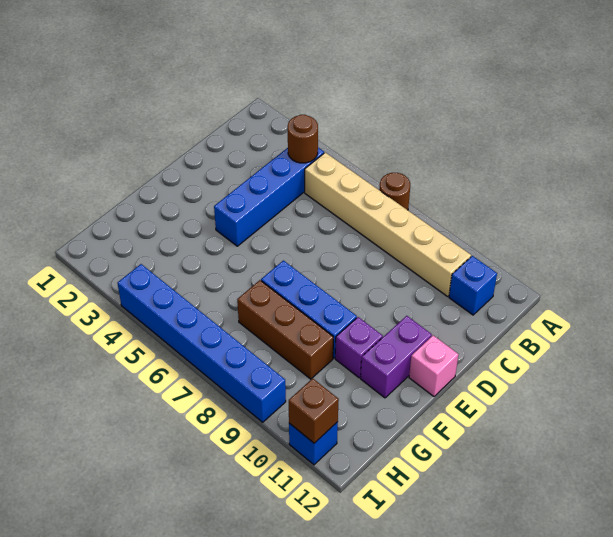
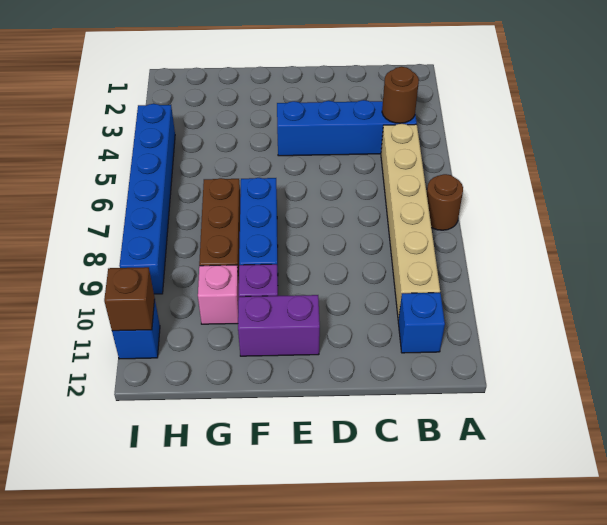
pink brick E12 level 1 -> pink brick G10 level 1

